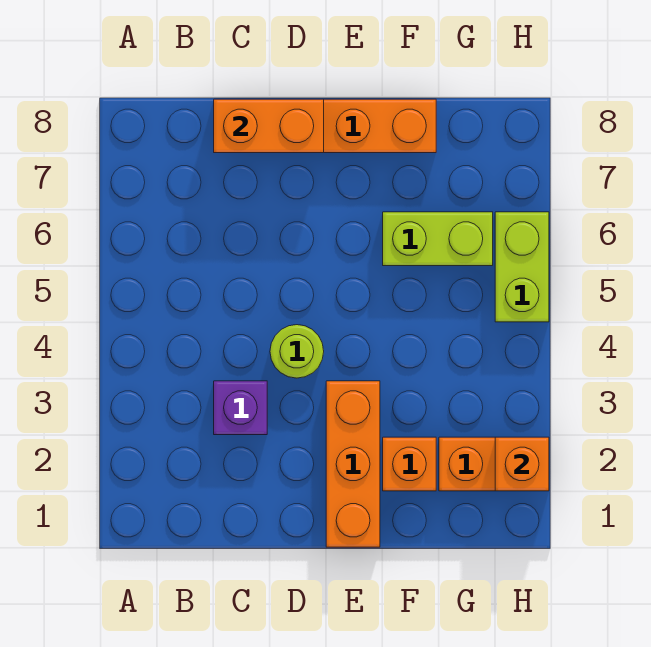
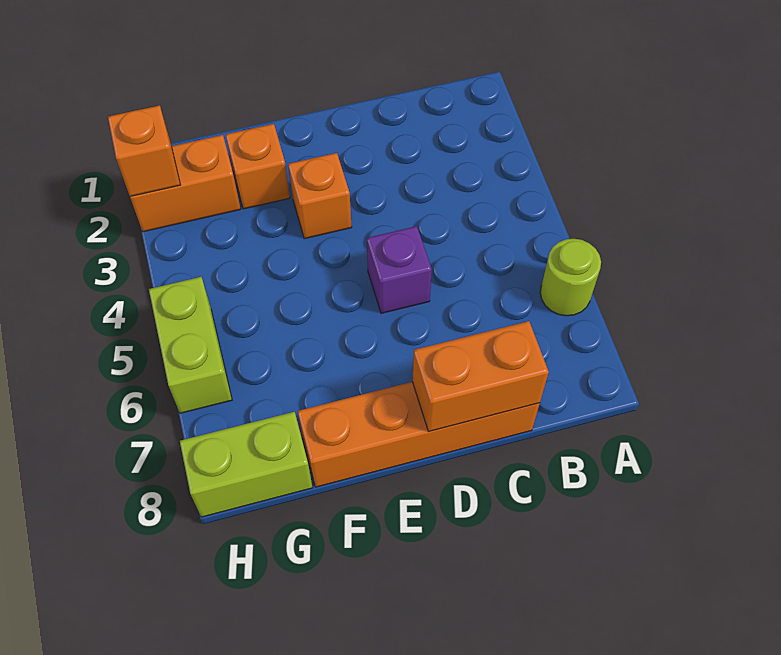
purple brick C3 level 1 -> purple brick D5 level 1
lime round brick D4 level 1 -> lime round brick A6 level 1
orange brick E1:E3 level 1 -> orange brick E3 level 1
lime brick F6:G6 level 1 -> lime brick G8:H8 level 1

